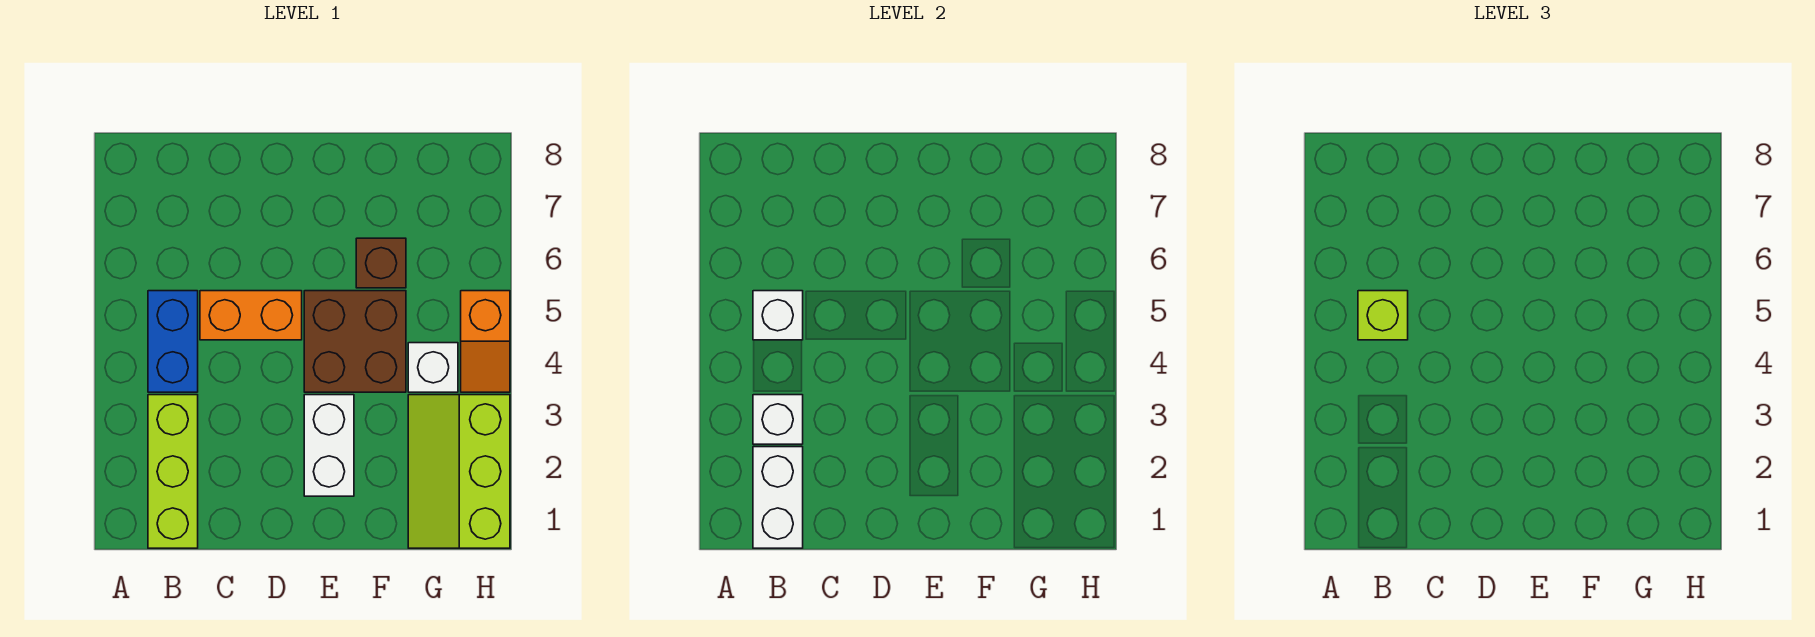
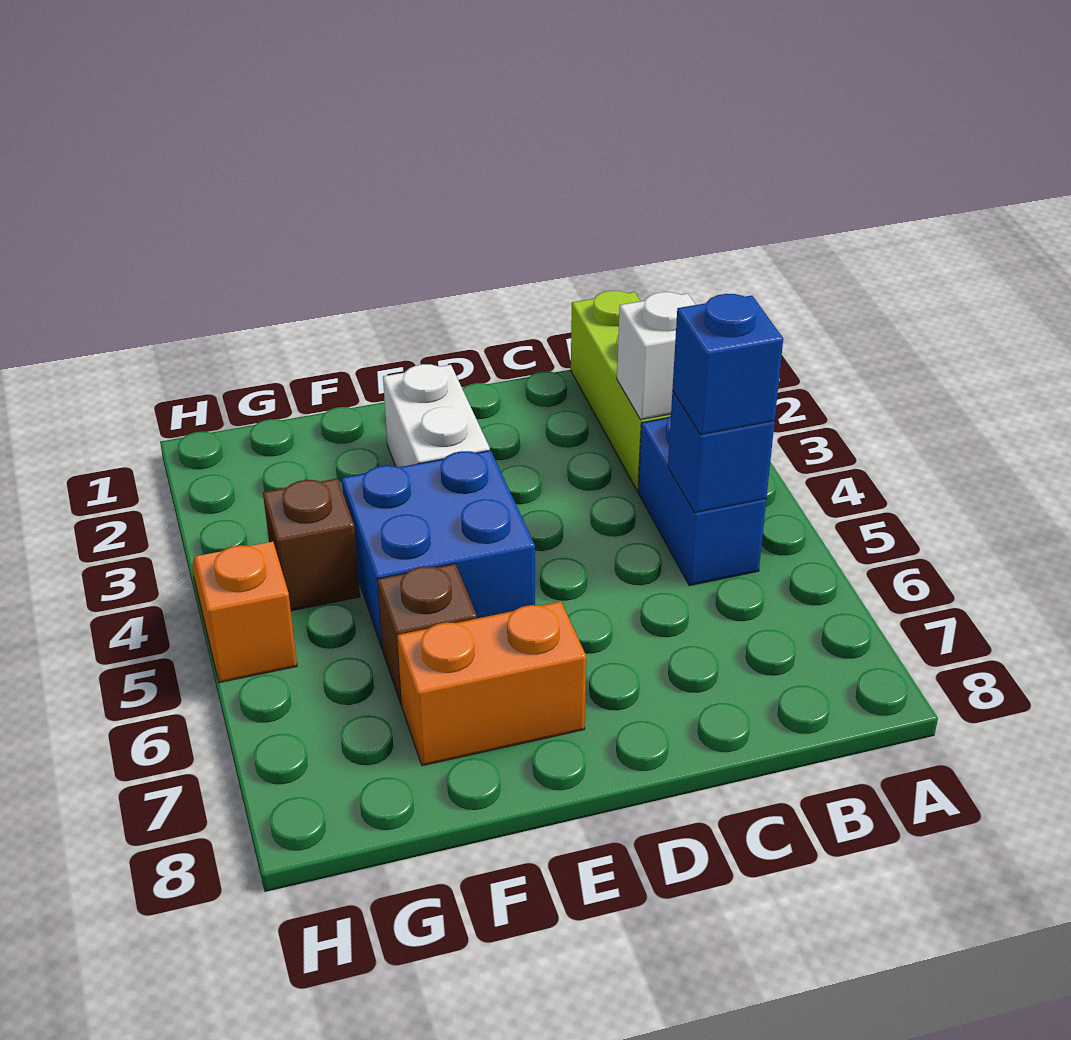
white brick B1:B2 level 2 -> none
white brick B5 level 2 -> blue brick B5 level 2
lime brick B5 level 3 -> blue brick B5 level 3
orange brick C5:D5 level 1 -> orange brick E7:F7 level 1
brown brick E4:F5 level 1 -> blue brick E4:F5 level 1
lime slope G1:H3 level 1 top H -> none
white brick G4 level 1 -> brown brick G4 level 1

